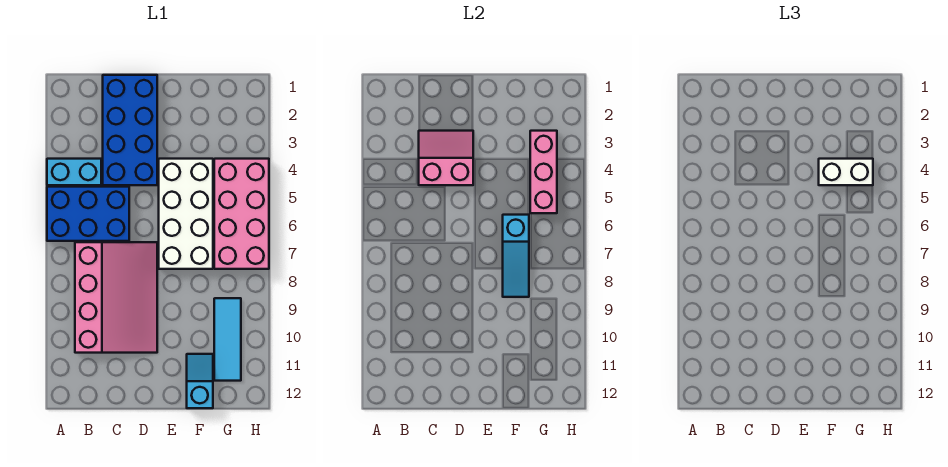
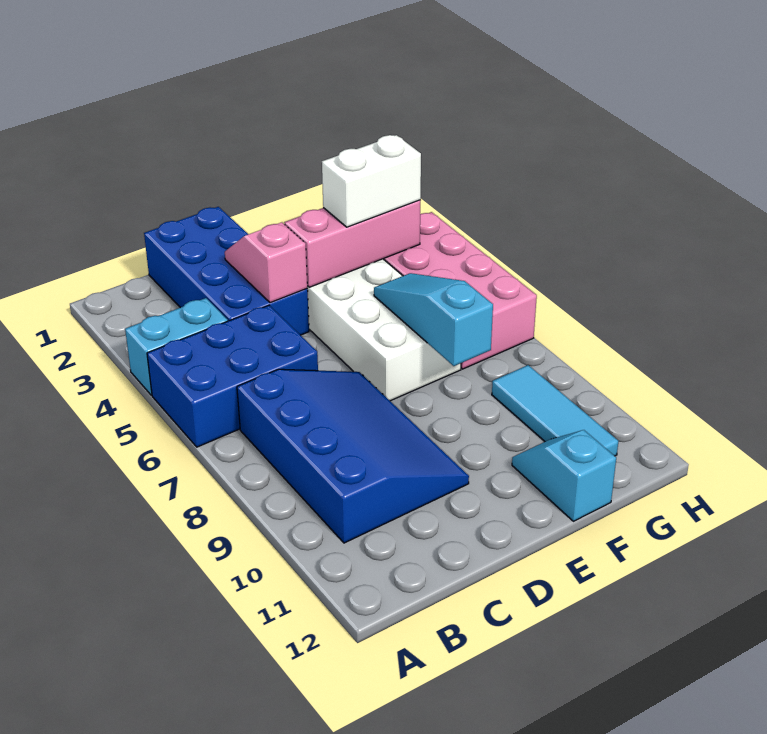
pink slope B7:D10 level 1 top B -> blue slope B7:D10 level 1 top B
pink slope C3:D4 level 2 top 4 -> pink slope D3:D4 level 2 top 4
cyan slope F6:F8 level 2 top 6 -> cyan slope F6:F8 level 2 top 8
pink brick G3:G5 level 2 -> pink brick E4:G4 level 2

